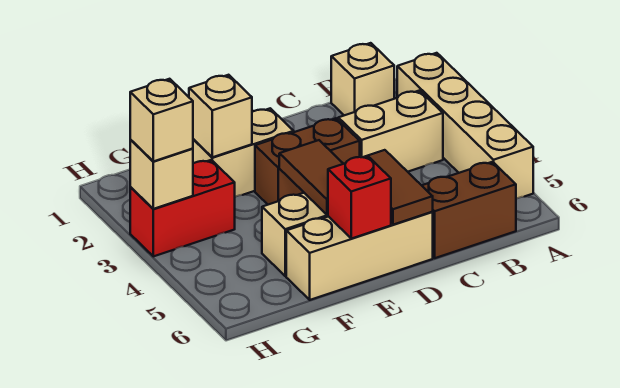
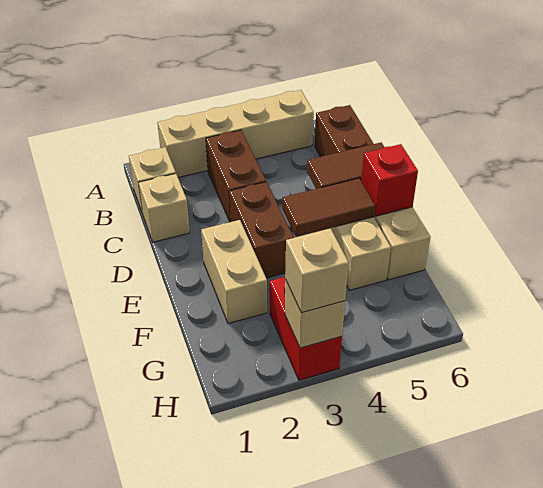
tan brick B3:C3 level 1 -> brown brick B3:C3 level 1
tan brick F2 level 2 -> tan brick C1 level 1

